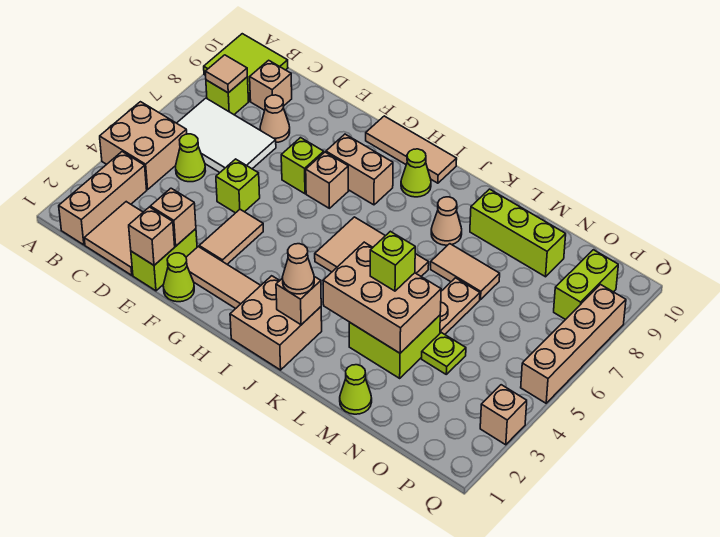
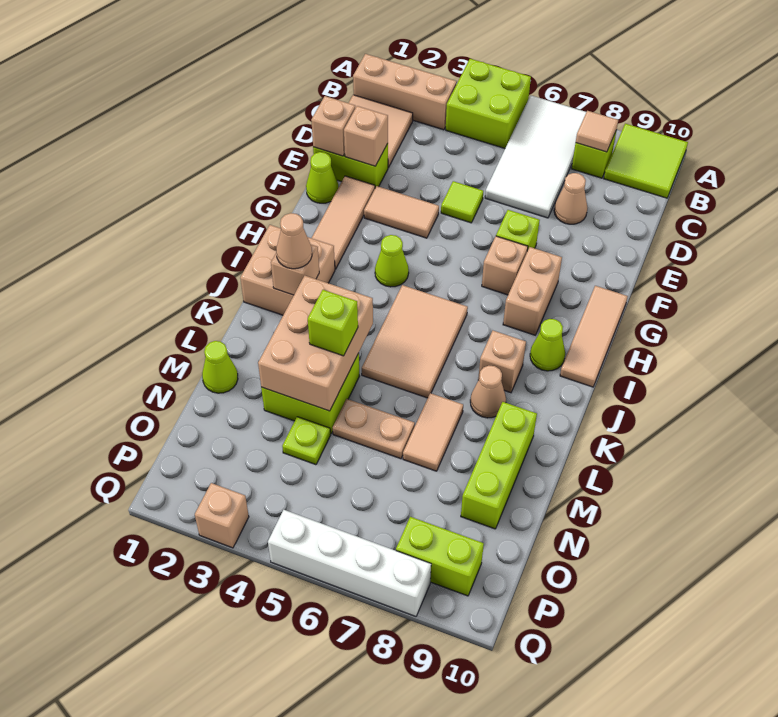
tan brick A4:B5 level 1 -> lime brick A4:B5 level 1
white tile B6:D7 level 1 -> white tile A6:D7 level 1
lime cone C5 level 1 -> lime cone H4 level 1
tan brick C9 level 1 -> tan brick J8 level 1
lime brick E5 level 1 -> lime tile E5 level 1
tan brick Q5:Q8 level 1 -> white brick Q5:Q8 level 1

